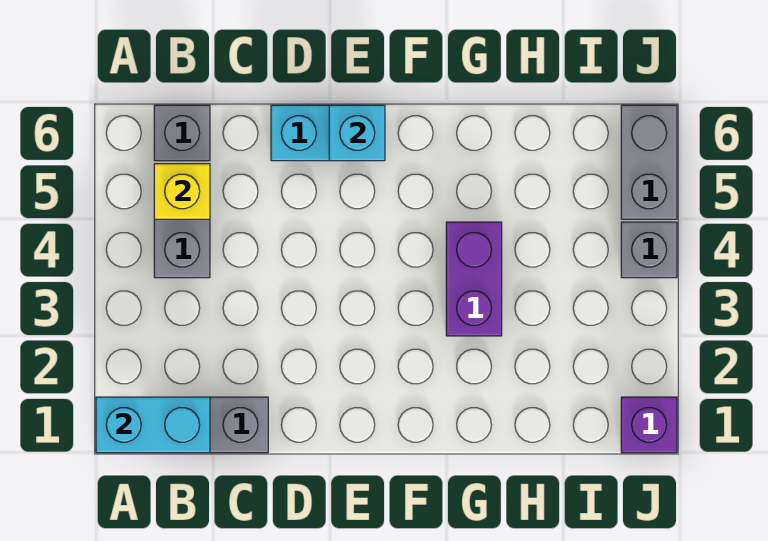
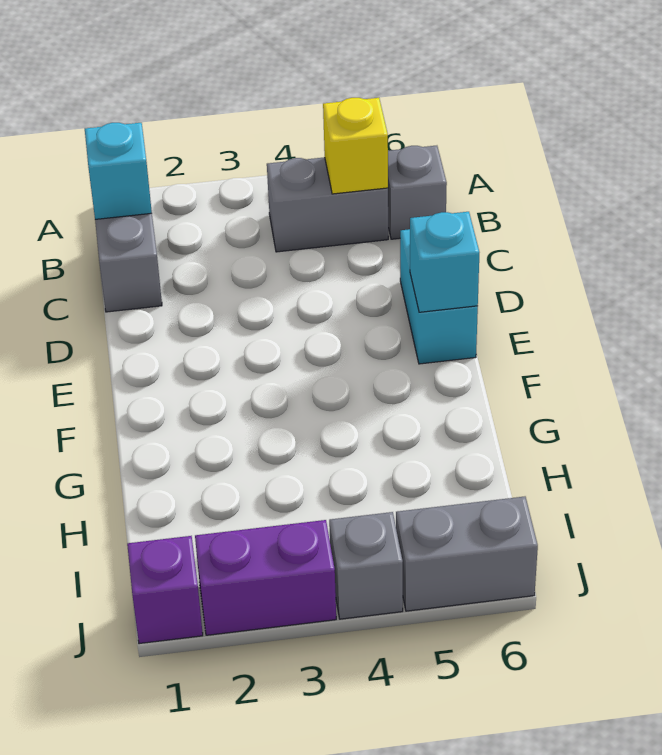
cyan brick A1:B1 level 2 -> cyan brick B1 level 2
purple brick G3:G4 level 1 -> purple brick J2:J3 level 1

